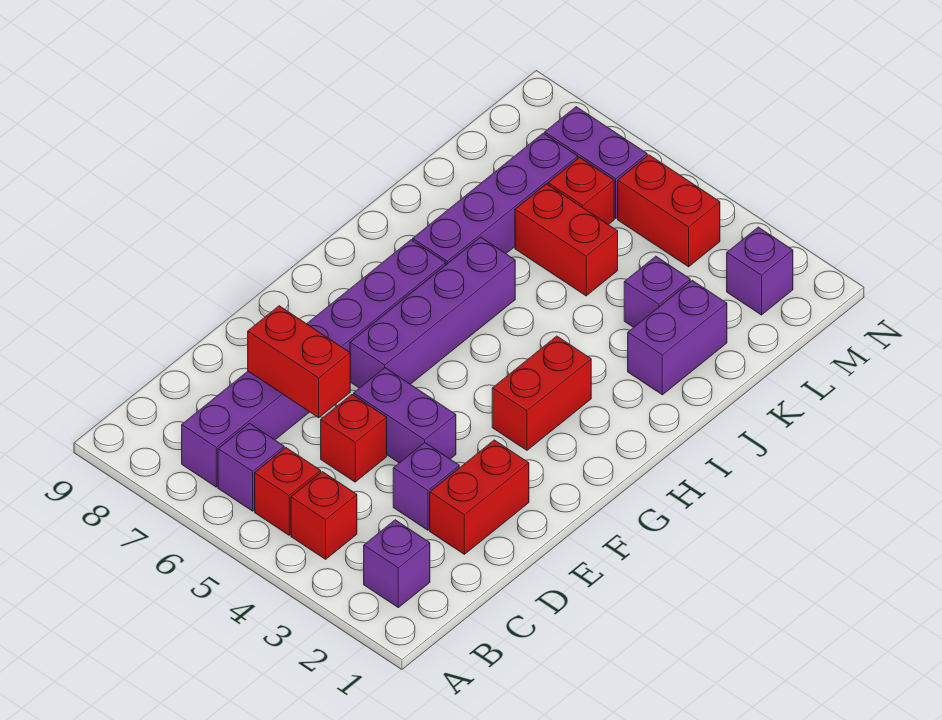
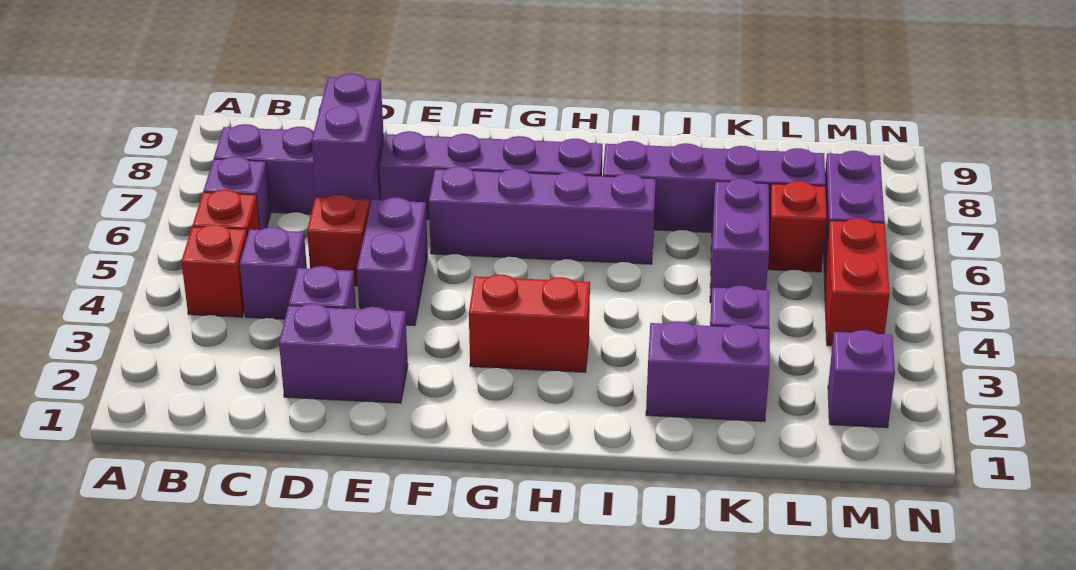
purple brick B2 level 1 -> purple brick C4 level 1
red brick D2:E2 level 1 -> purple brick D2:E2 level 1
red brick D6:D7 level 2 -> purple brick D6:D7 level 2
red brick K5:K6 level 1 -> purple brick K5:K6 level 1

